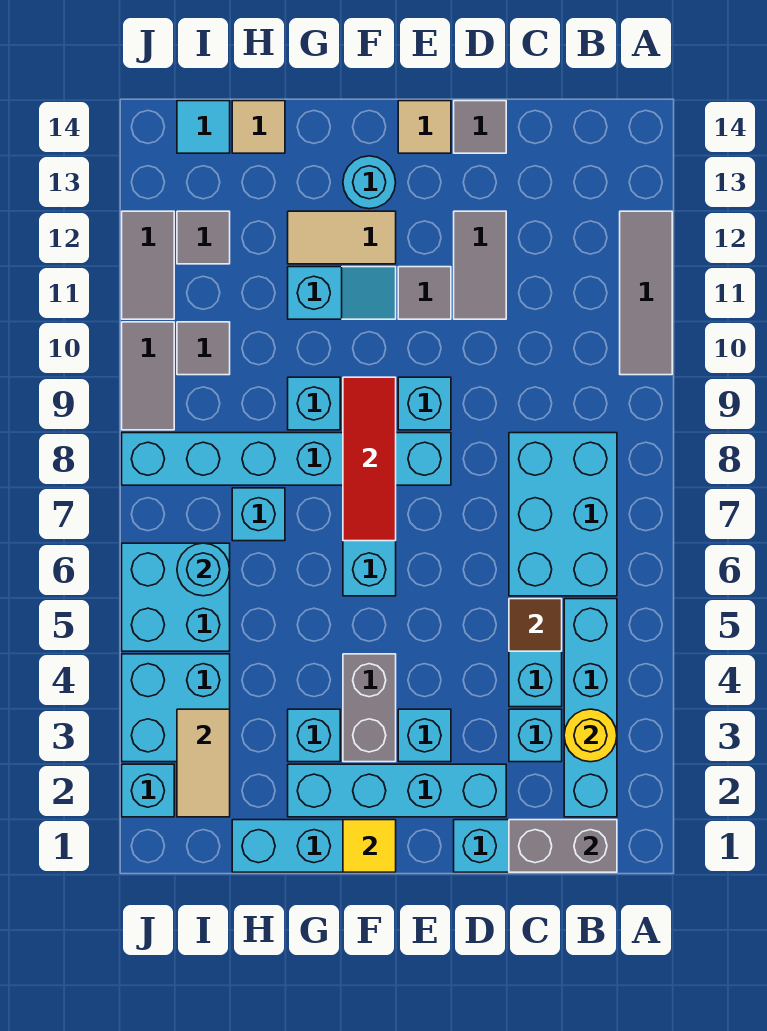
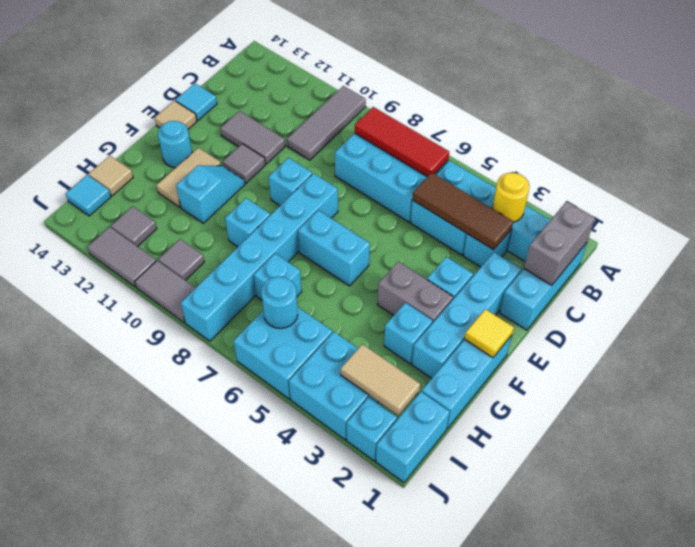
grey tile A10:A12 level 1 -> grey tile A10:C10 level 1
brown tile C5 level 2 -> brown tile C3:C5 level 2
grey tile D14 level 1 -> cyan tile D14 level 1
red tile F7:F9 level 2 -> red tile B6:B8 level 2
none -> cyan brick I1:J1 level 1

